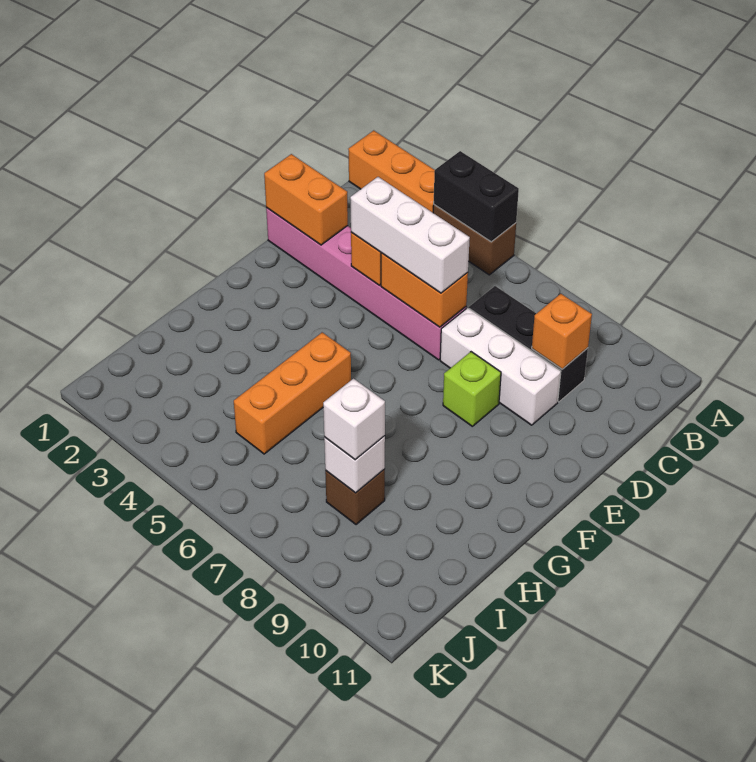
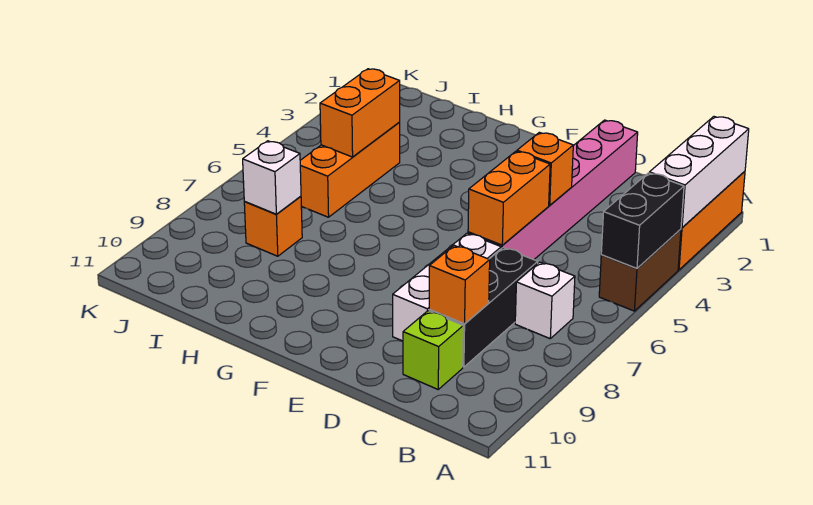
orange brick D1:D2 level 2 -> orange brick I4:I5 level 2
white brick D4:D6 level 3 -> white brick A1:A3 level 2
lime brick E8 level 1 -> lime brick C10 level 1
orange brick G5:I5 level 1 -> orange brick I4:I6 level 1
brown brick I8 level 1 -> orange brick I8 level 1
white brick I8 level 3 -> white brick B7 level 1

